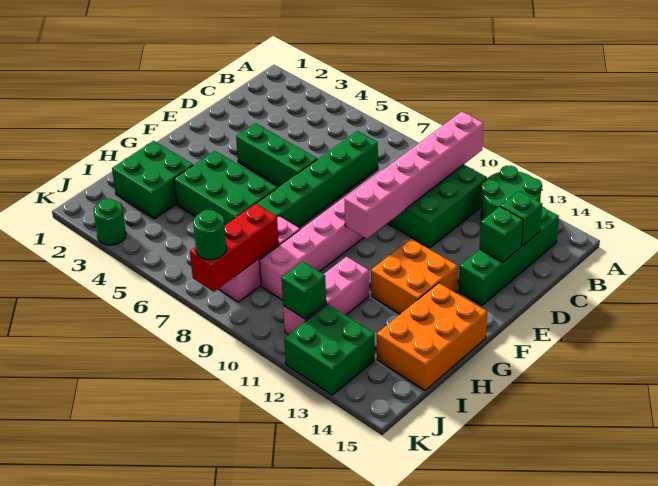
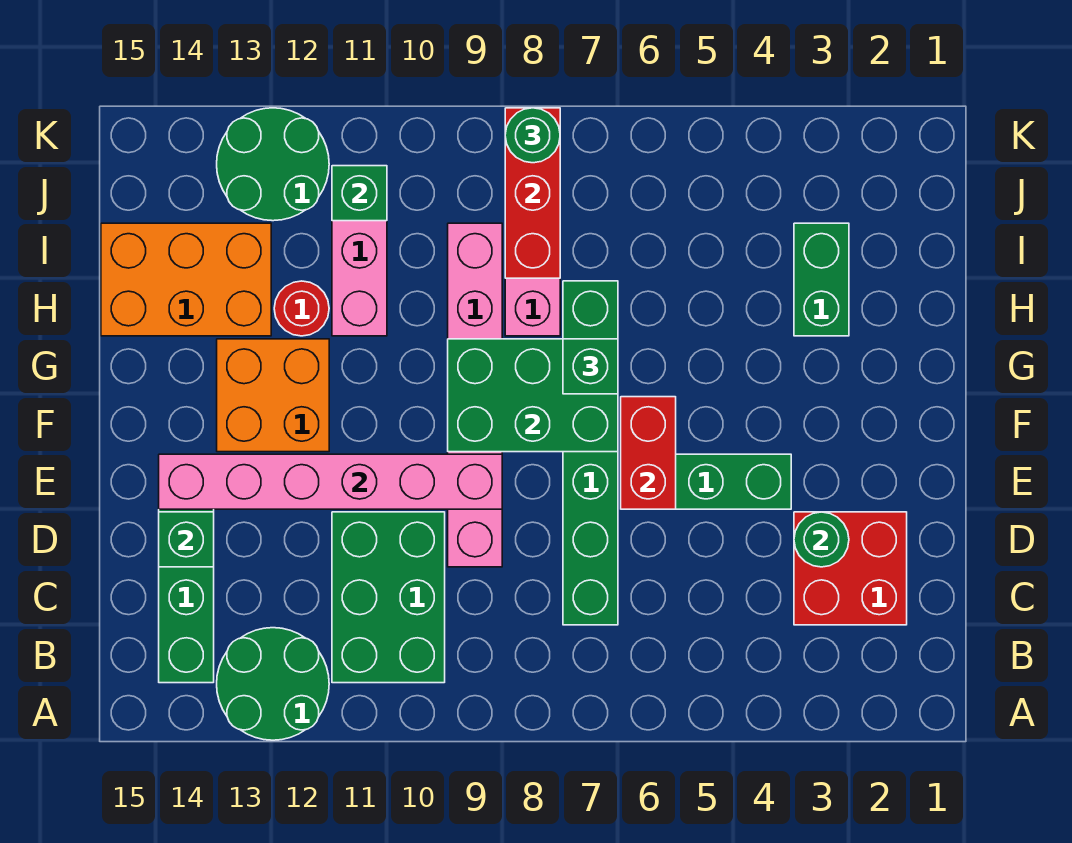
pink brick A10:F10 level 2 -> pink brick E9:E14 level 2
none -> red brick C2:D3 level 1
green brick C14 level 2 -> green brick G7 level 3
none -> red brick E6:F6 level 2
green brick G4:H6 level 1 -> green brick F7:G9 level 2
orange brick G14:I15 level 1 -> orange brick H13:I15 level 1
green brick H2:I3 level 1 -> green brick H3:I3 level 1
none -> red round brick H12 level 1
green brick J12:K13 level 1 -> green round brick J12:K13 level 1
green round brick K3 level 1 -> green round brick D3 level 2

